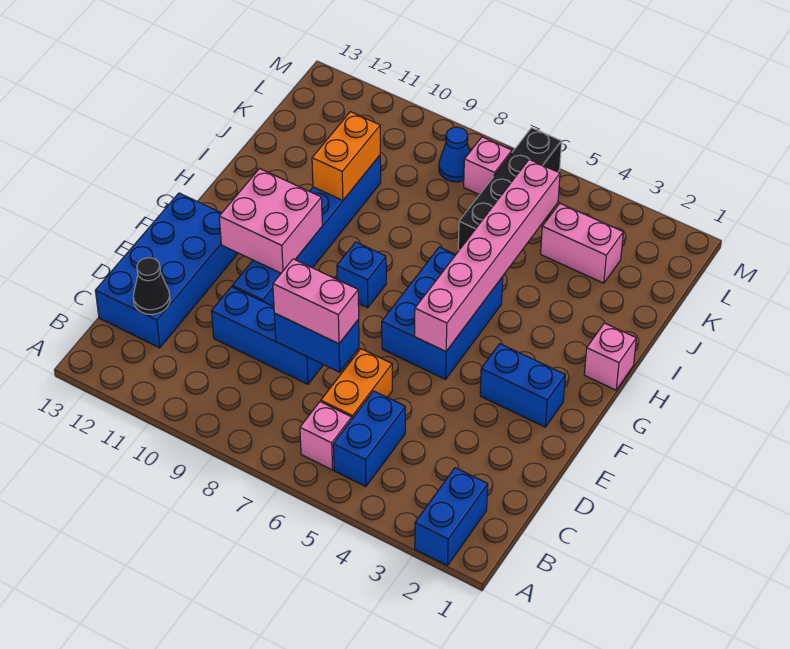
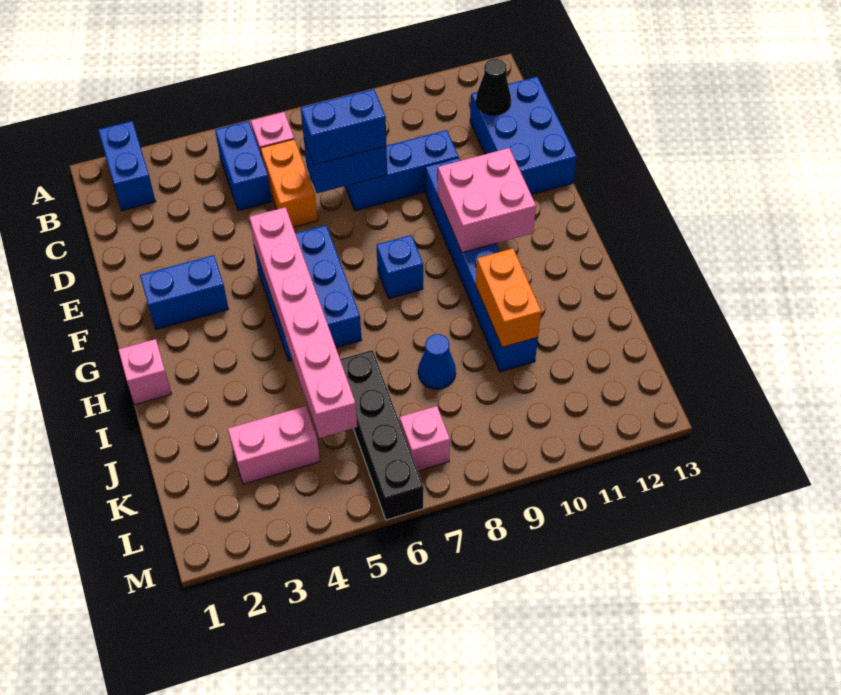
blue brick C12:F13 level 1 -> blue brick C12:E13 level 1
pink brick D7:D8 level 3 -> blue brick D7:D8 level 3
blue cone L8 level 1 -> blue cone J8 level 1

